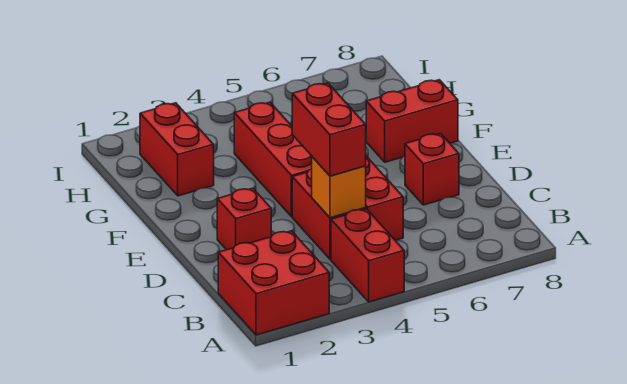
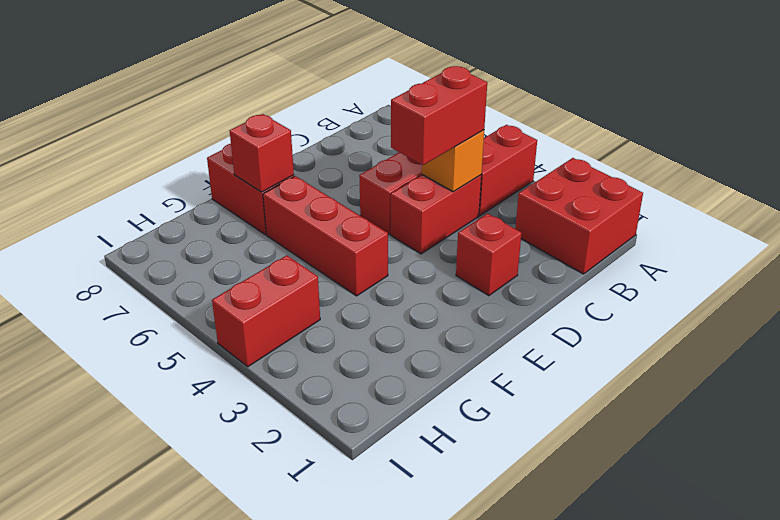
red brick D7 level 1 -> red brick F7 level 2
red brick E4:G4 level 1 -> red brick F4:F6 level 1
red brick G2:H2 level 1 -> red brick H4:I4 level 1

